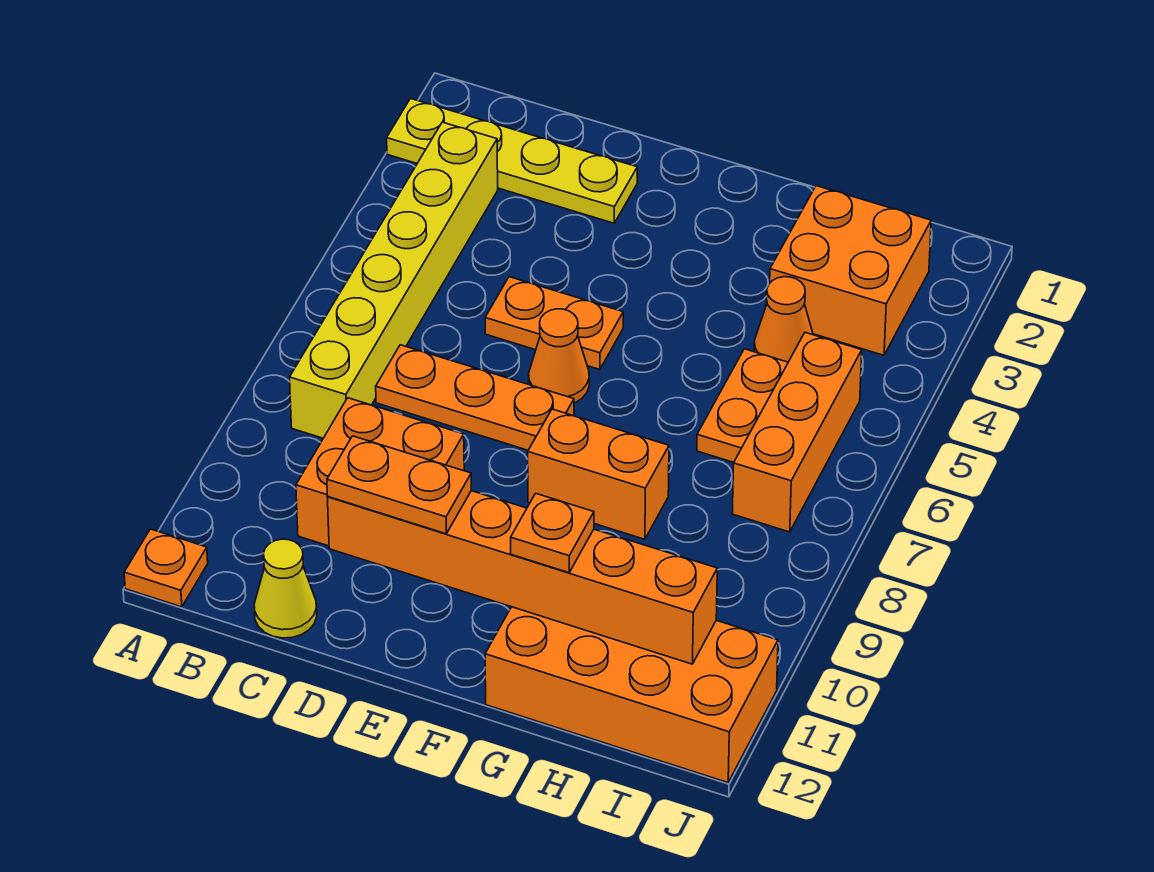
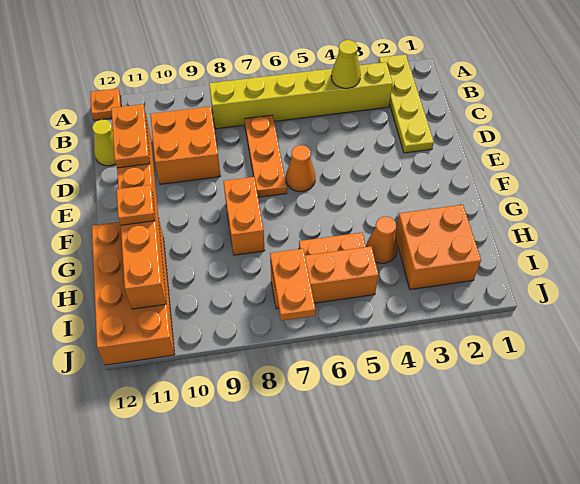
none -> yellow cone B4 level 2
orange plate D5:E5 level 1 -> orange plate I7:J7 level 2

